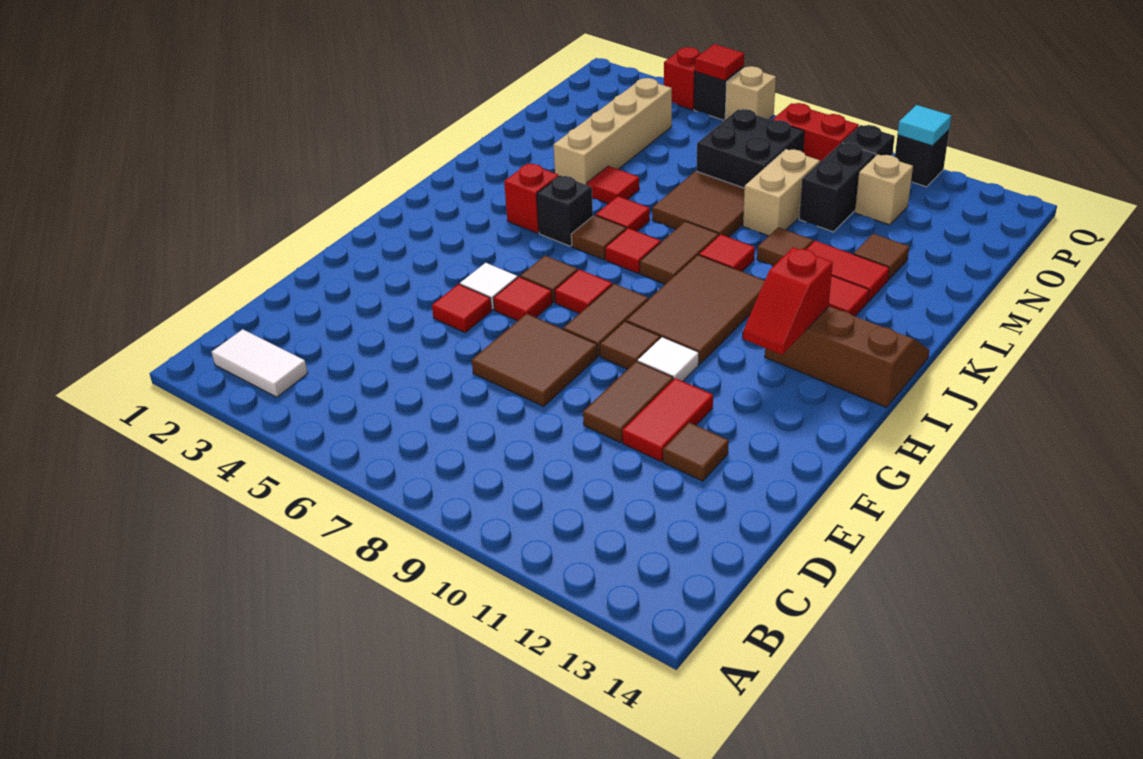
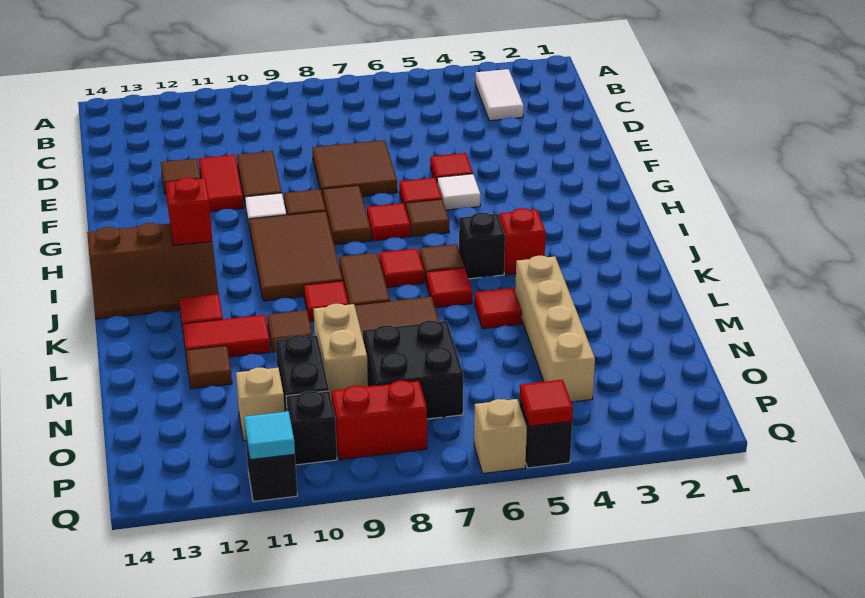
white tile B2:B3 level 1 -> white tile B3:C3 level 1
red brick Q4 level 1 -> none

